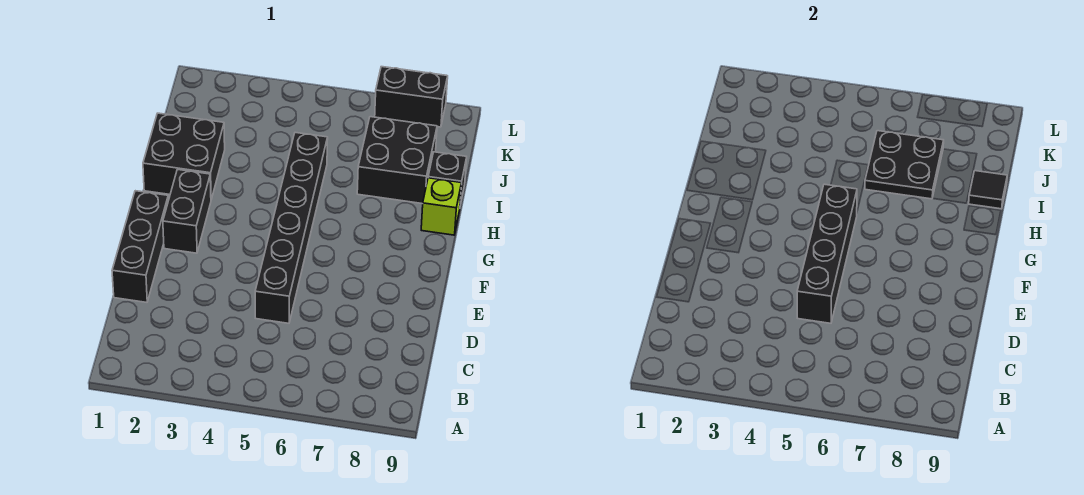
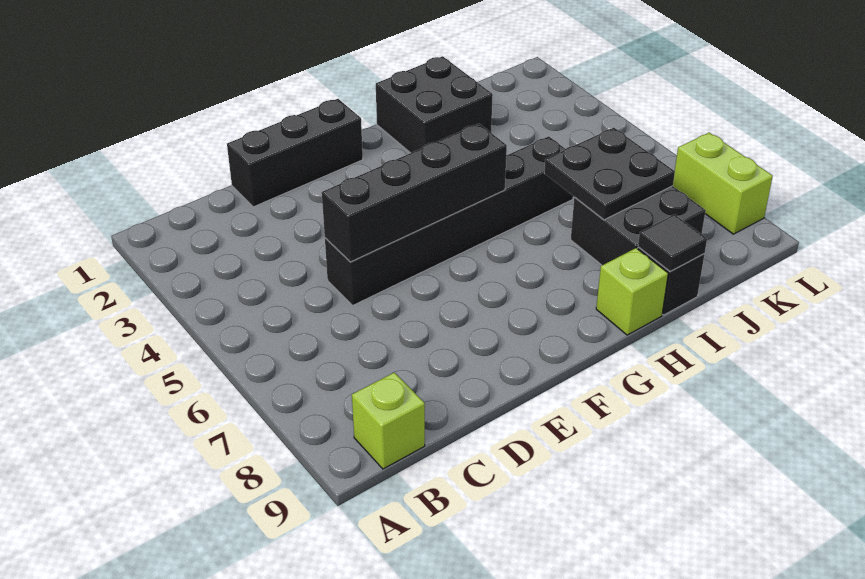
none -> lime brick B9 level 1
black brick F2:G2 level 1 -> none
black brick L7:L8 level 1 -> lime brick L7:L8 level 1

